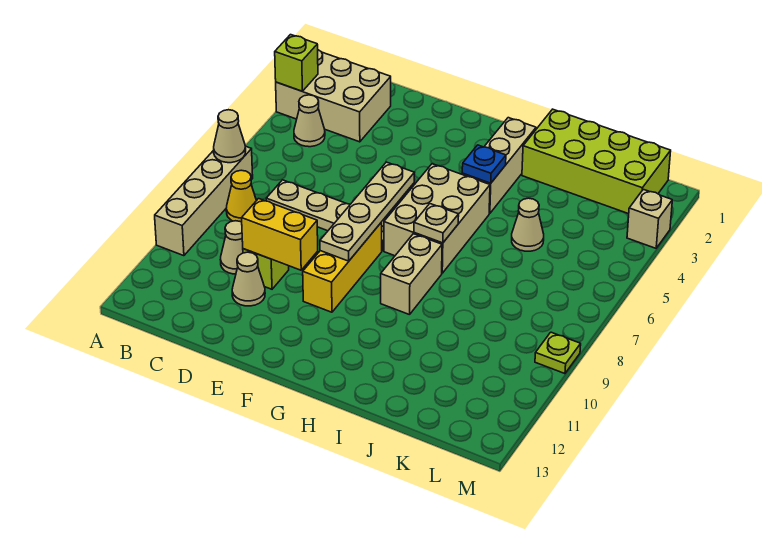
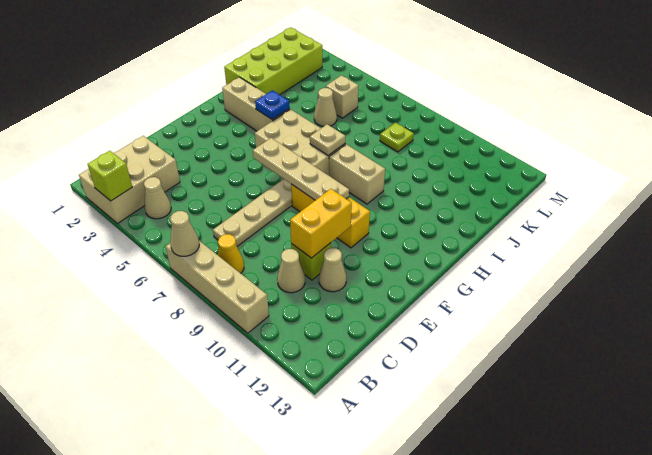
tan brick M3 level 1 -> tan brick K5 level 1
lime plate M9 level 1 -> lime plate K8 level 1

